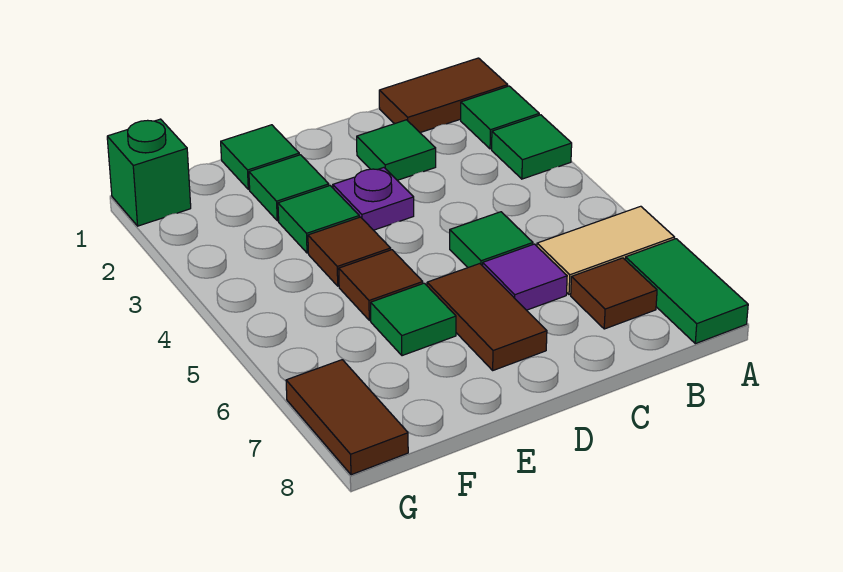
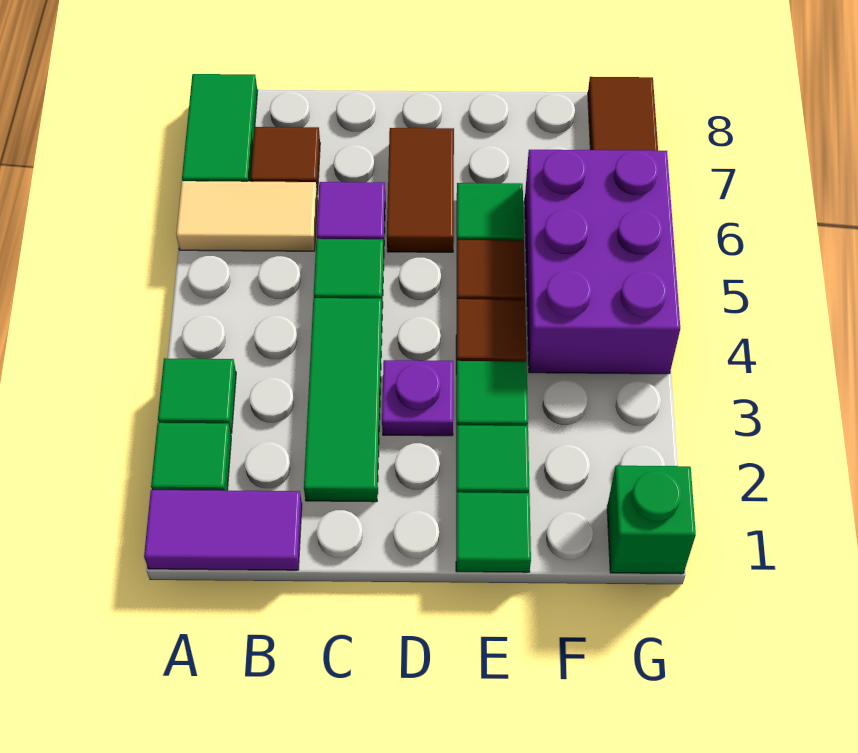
brown tile A1:B1 level 1 -> purple tile A1:B1 level 1
green tile C2 level 1 -> green tile C2:C4 level 1
none -> purple brick F4:G6 level 1

